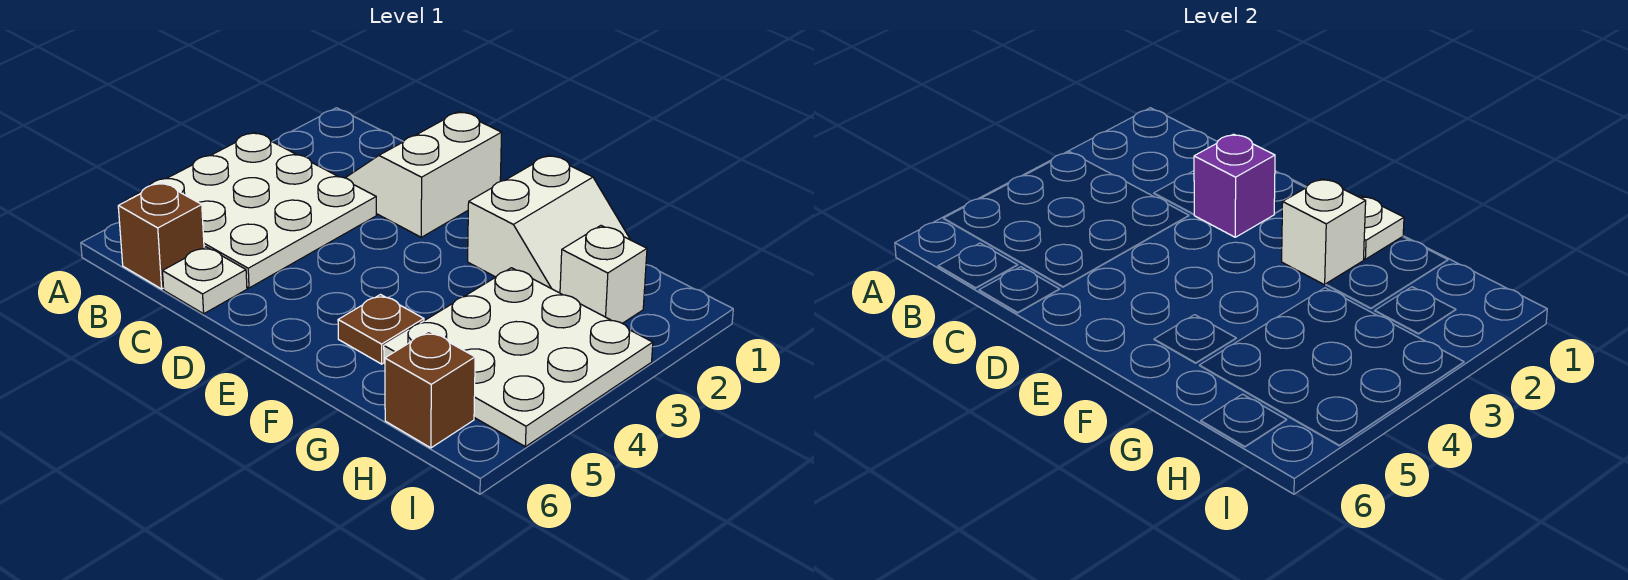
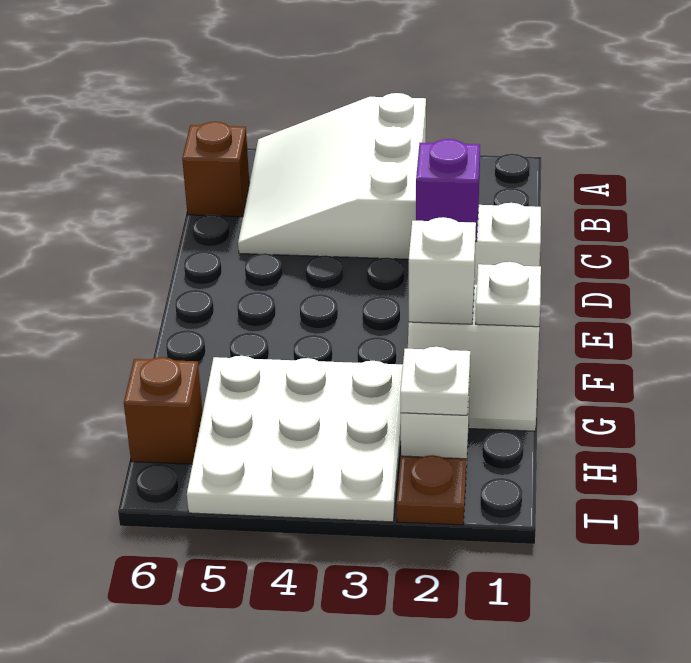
white plate A3:C5 level 1 -> white slope A3:C5 level 1 top 3
white plate C6 level 1 -> white plate H2 level 2
brown plate F5 level 1 -> brown plate I2 level 1

